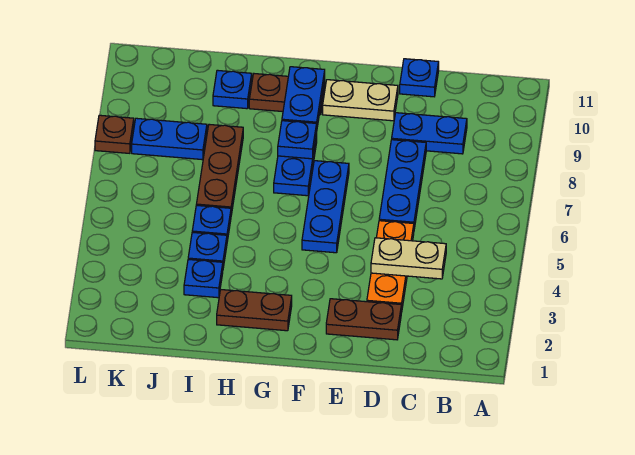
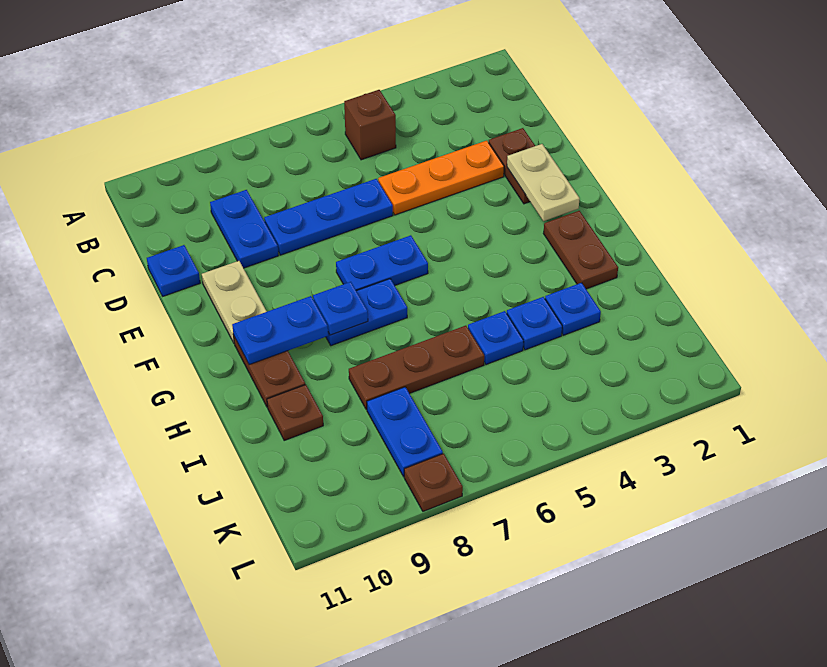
none -> brown brick B5 level 1
tan plate C4:D4 level 2 -> tan plate E2:F2 level 2
blue plate F5:F7 level 1 -> blue plate F6:F7 level 1
blue plate I10 level 1 -> brown plate I10 level 1

